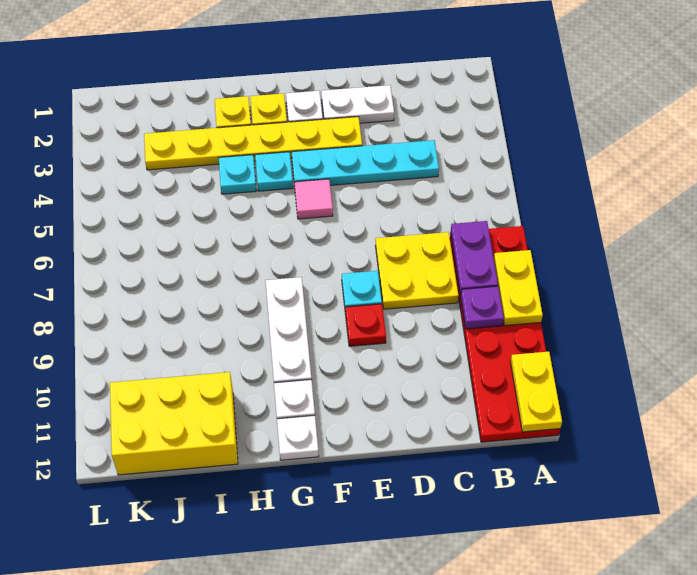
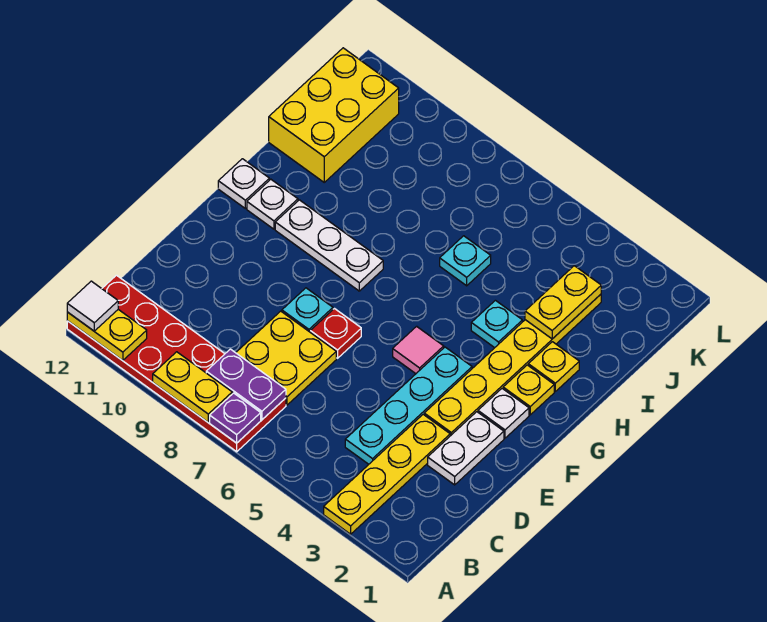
none -> yellow plate A3:D3 level 1
none -> white tile A12 level 3
purple plate B9 level 2 -> purple plate A7 level 2
red plate E9 level 1 -> red plate E7 level 1
cyan plate G4 level 1 -> cyan plate I6 level 1
none -> yellow plate I3:J3 level 2

